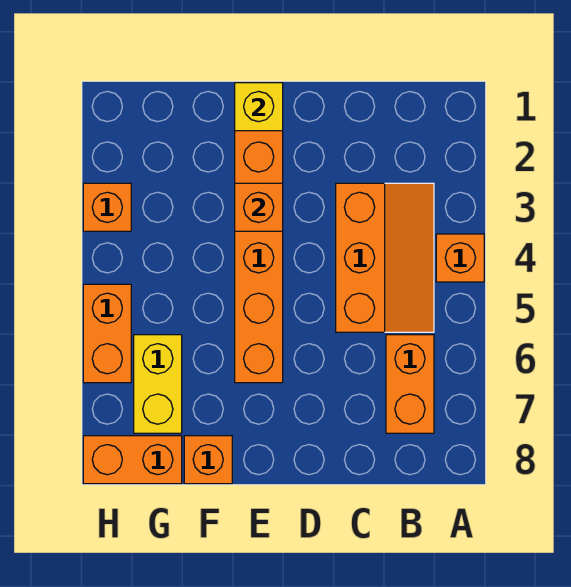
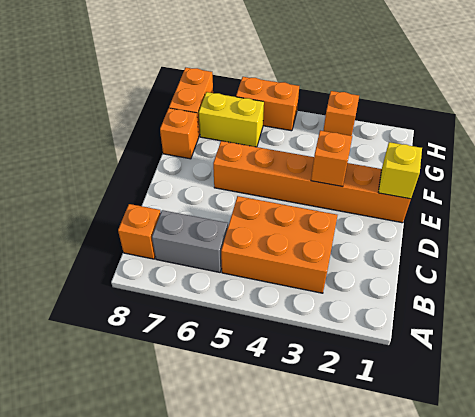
orange brick A4 level 1 -> orange brick B8 level 1
orange slope B3:C5 level 1 top C -> orange brick B3:C5 level 1
orange brick B6:B7 level 1 -> grey brick B6:B7 level 1

